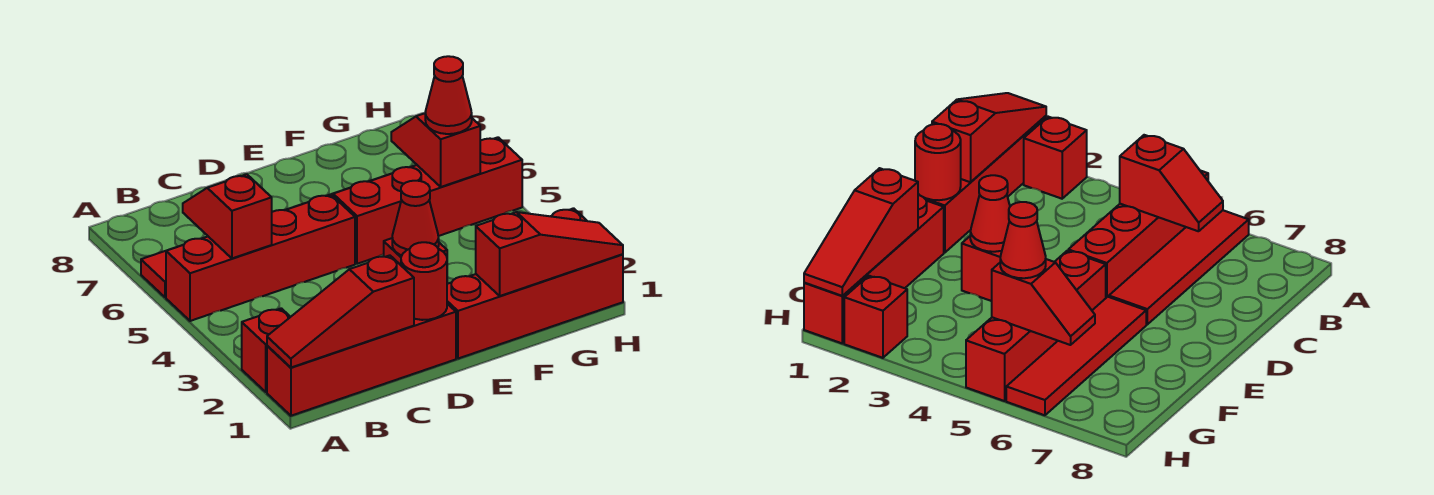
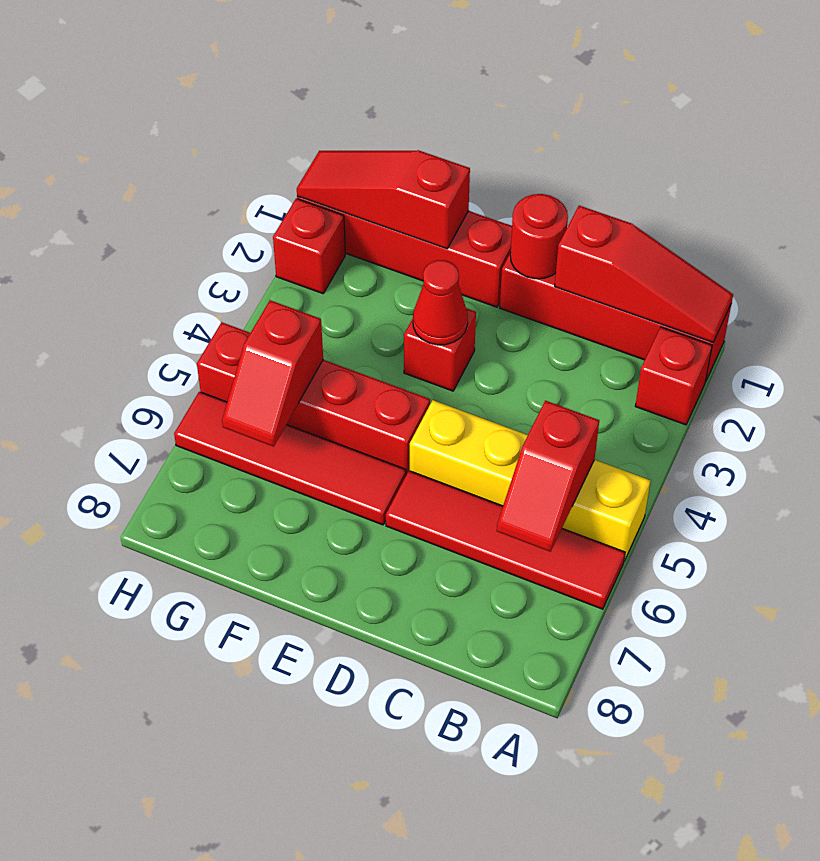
red brick A5:D5 level 1 -> yellow brick A5:D5 level 1
red cone G5 level 3 -> none

